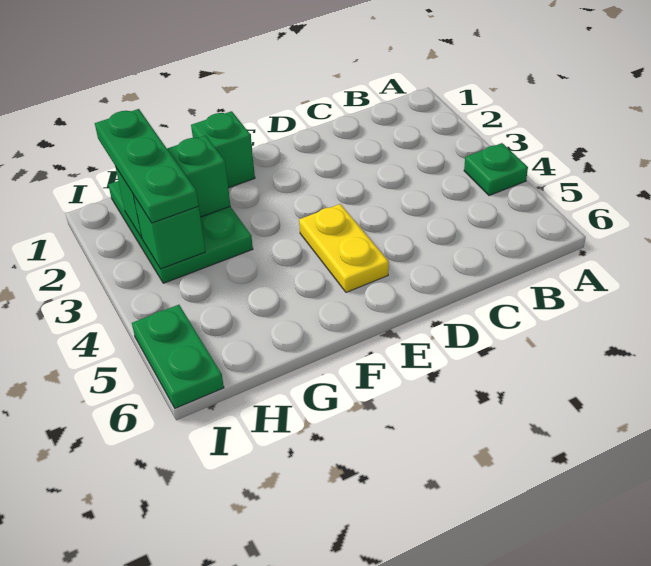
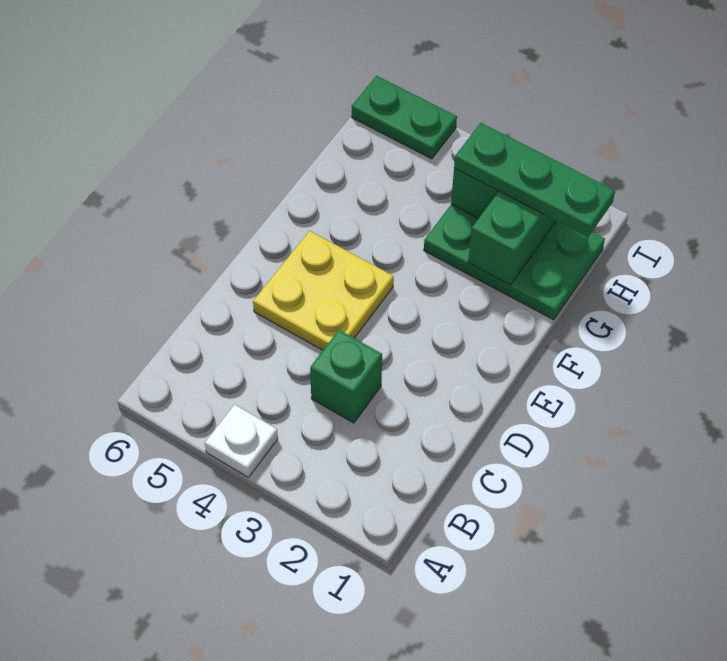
green plate A4 level 1 -> white plate A4 level 1
yellow plate E4:E5 level 1 -> yellow plate D4:E5 level 1
green brick F1 level 1 -> green brick C3 level 1

